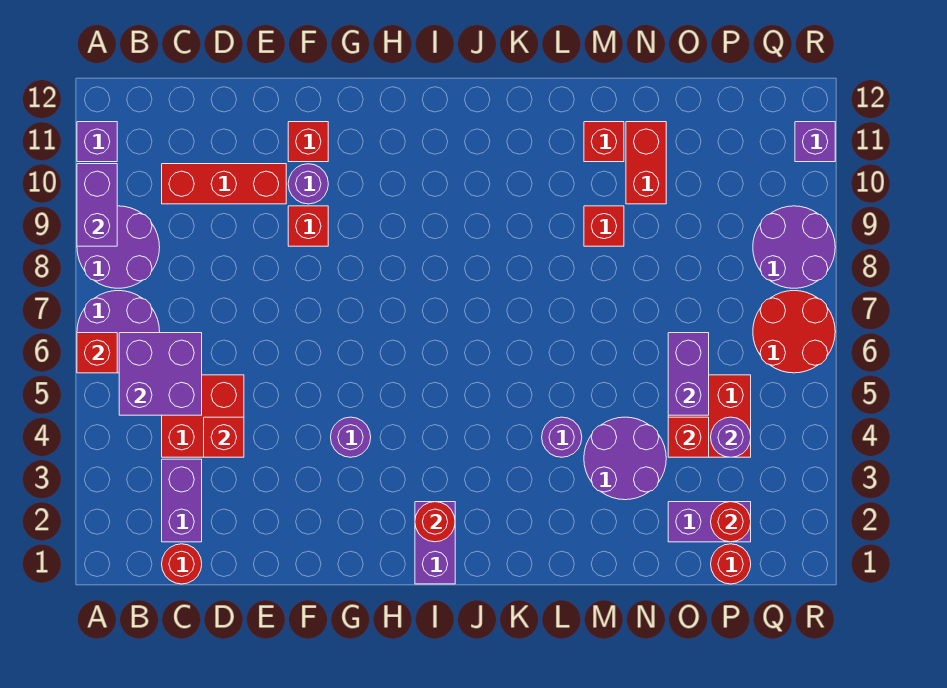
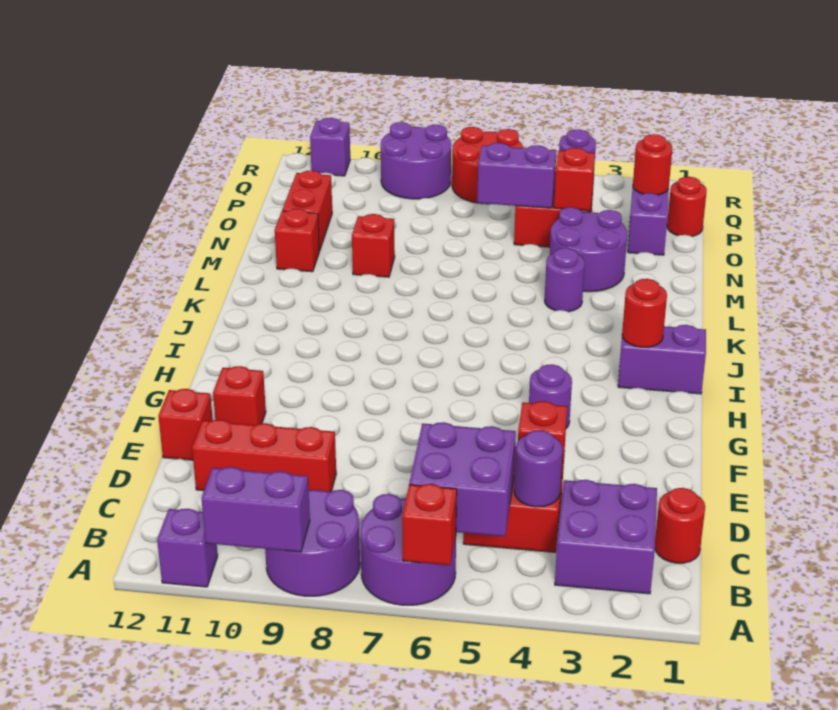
purple brick C2:C3 level 1 -> purple brick B2:C3 level 1
red brick C10:E10 level 1 -> red brick D9:D11 level 1
red brick F9 level 1 -> red brick E12 level 1
purple round brick F10 level 1 -> purple round brick C4 level 2
red brick N10:N11 level 1 -> red brick N11:O11 level 1

